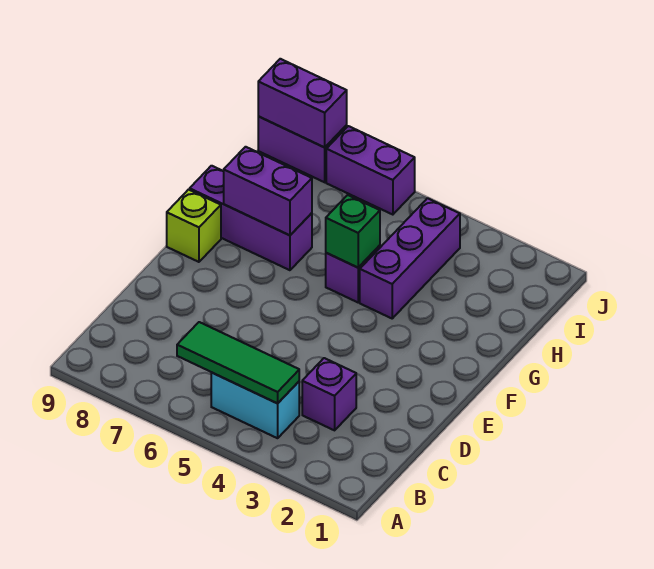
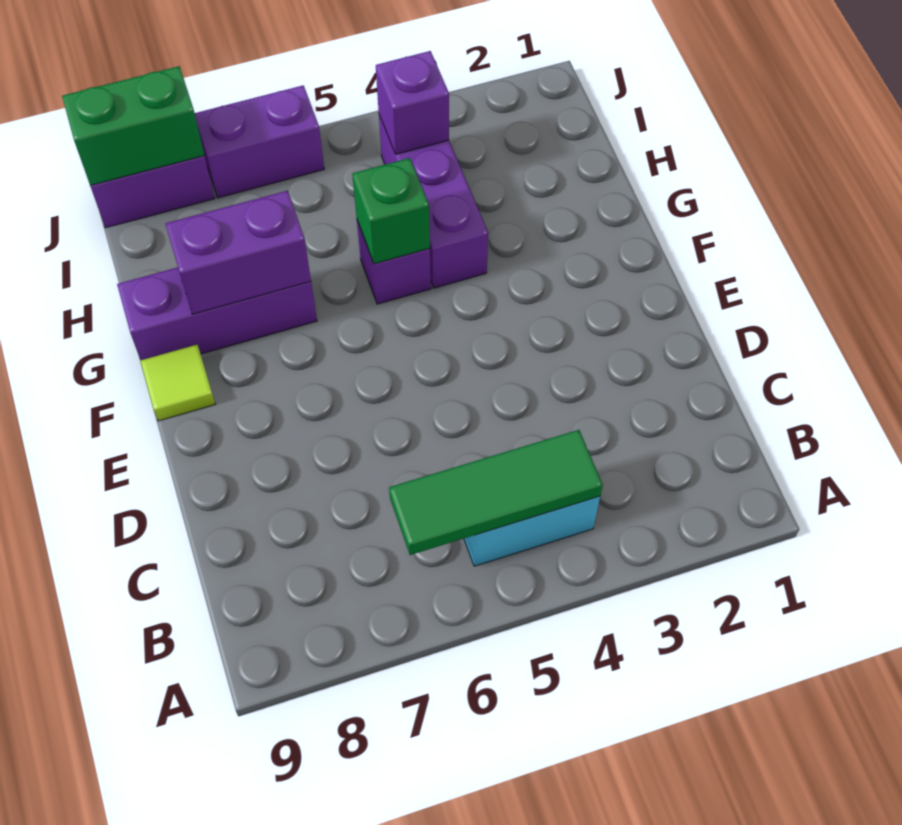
purple brick C3 level 1 -> purple brick I4 level 2
lime brick F9 level 1 -> lime tile F9 level 1
purple brick J8:J9 level 2 -> green brick J8:J9 level 2

